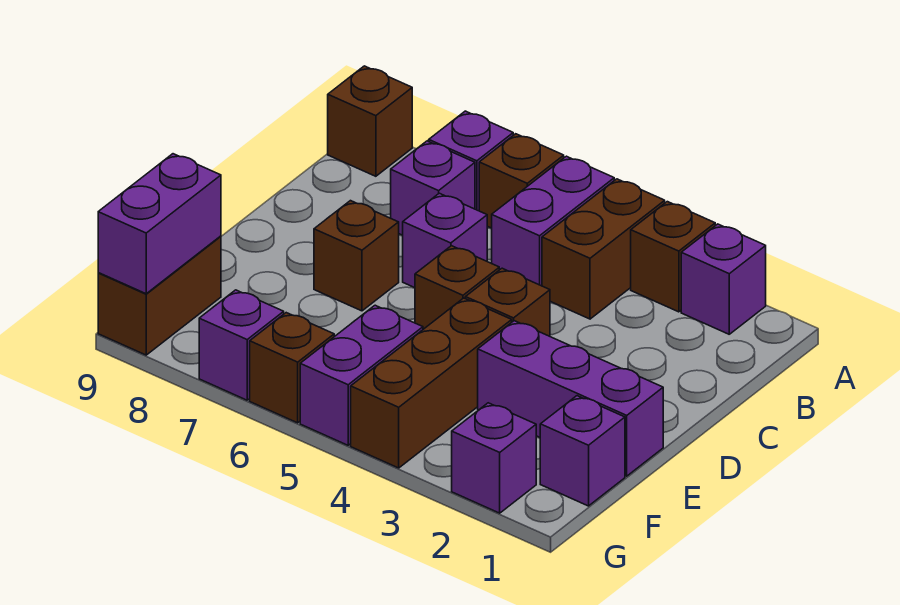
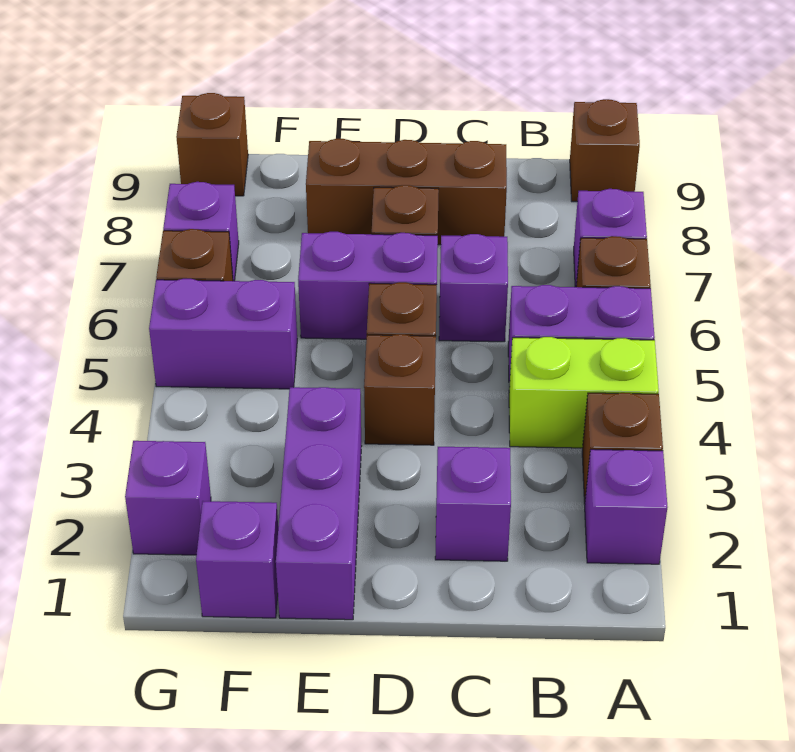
brown brick A4:B4 level 1 -> lime brick A4:B4 level 1
purple brick B7 level 1 -> purple brick C2 level 1
brown brick E4:G4 level 1 -> brown brick C8:E8 level 1
brown brick F9:G9 level 1 -> brown brick G9 level 1
purple brick F9:G9 level 2 -> purple brick D6:E6 level 1

